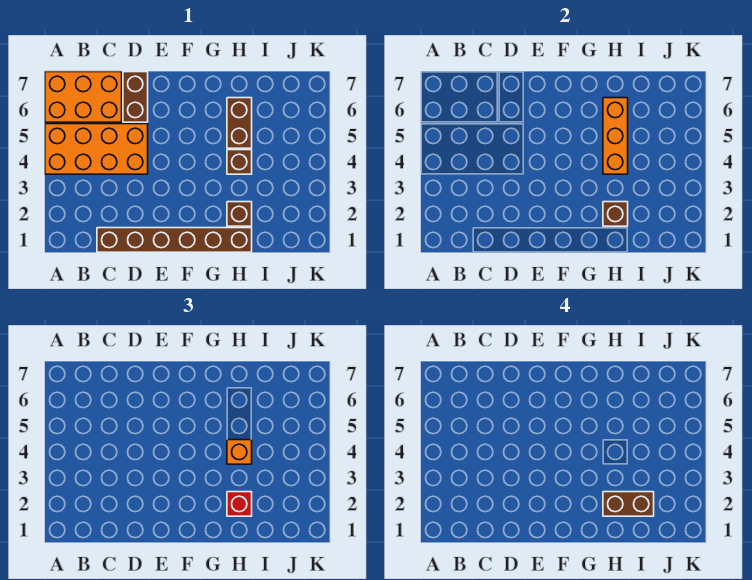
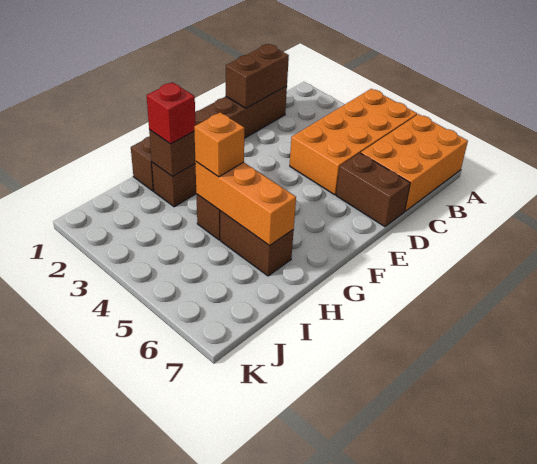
brown brick H2:I2 level 4 -> brown brick C1:D1 level 2

